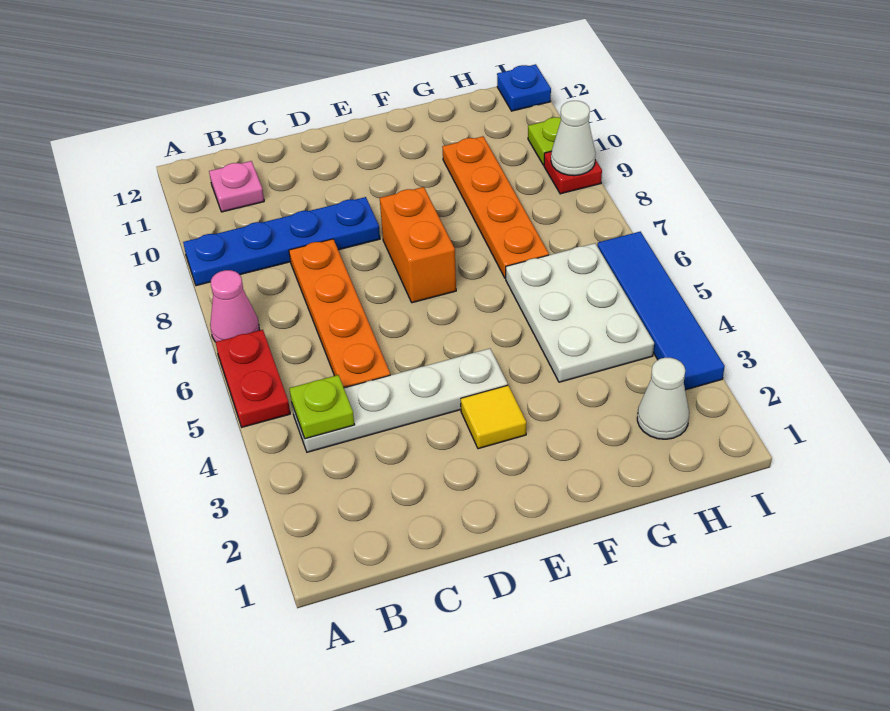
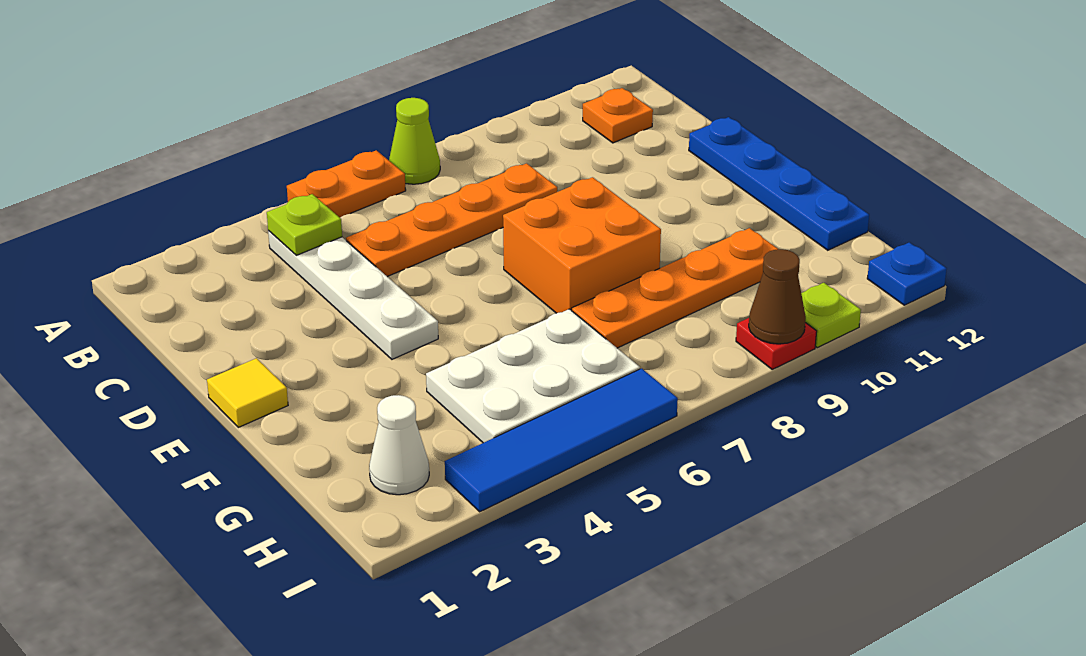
red plate A5:A6 level 1 -> orange plate A5:A6 level 1
pink cone A7 level 1 -> lime cone A7 level 1
blue plate A9:D9 level 1 -> blue plate D12:G12 level 1
pink plate B11 level 1 -> orange plate B11 level 1
yellow tile E3 level 1 -> yellow tile E1 level 1
orange brick E7:E8 level 1 -> orange brick E7:F8 level 1
white cone I9 level 2 -> brown cone I9 level 2

